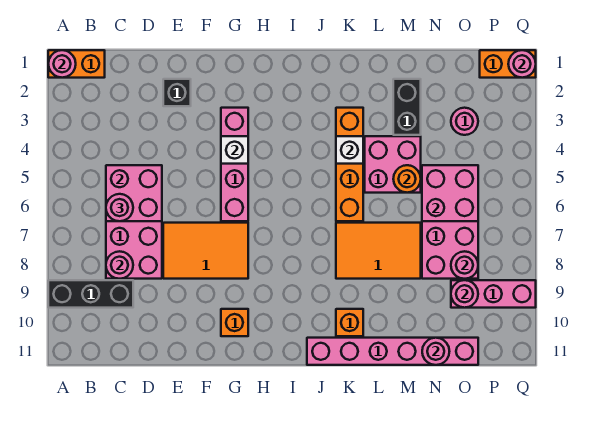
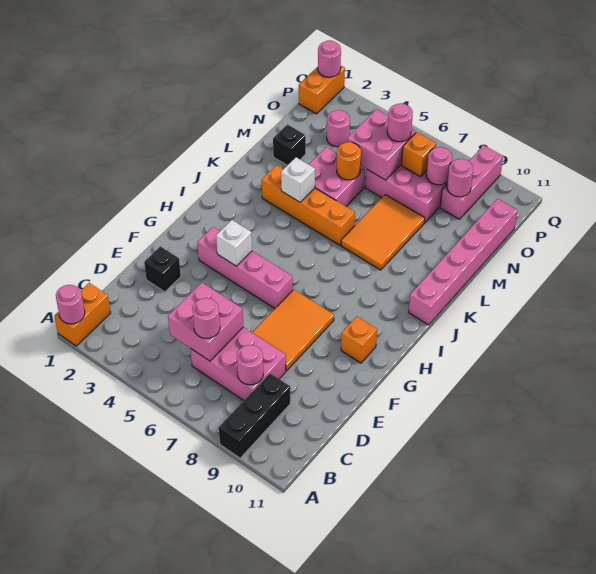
orange brick K10 level 1 -> orange brick O7 level 2
black brick M2:M3 level 1 -> black brick M2 level 1
pink round brick N11 level 2 -> pink round brick O6 level 3

